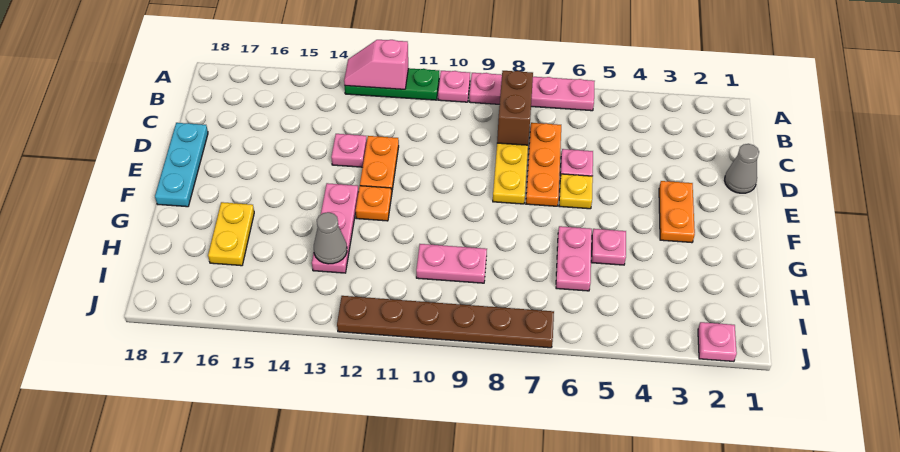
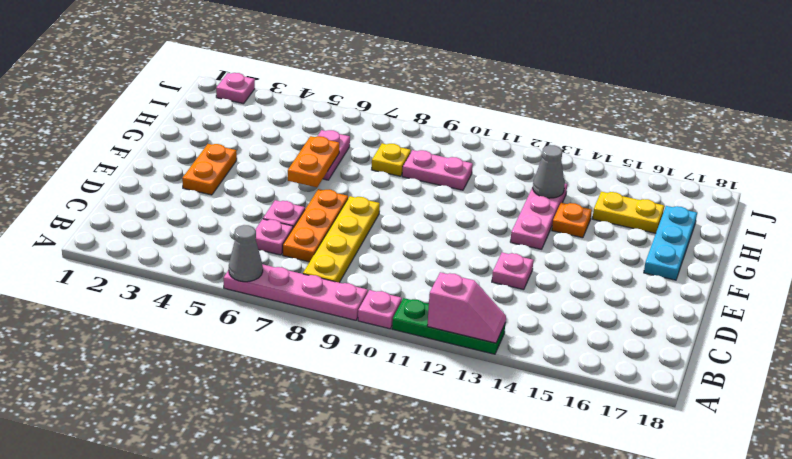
brown brick B8:C8 level 2 -> none
grey cone D1 level 1 -> grey cone A6 level 2
orange plate D12:E12 level 1 -> orange plate F6:G6 level 2
cyan plate D18:F18 level 1 -> cyan plate F17:H17 level 1
yellow plate E6 level 1 -> yellow plate H8 level 1
orange plate F12 level 1 -> orange plate G14 level 1
pink plate G5 level 1 -> pink plate C6 level 1
yellow plate G16:H16 level 1 -> yellow plate H15:H16 level 1
brown plate J7:J12 level 1 -> none

